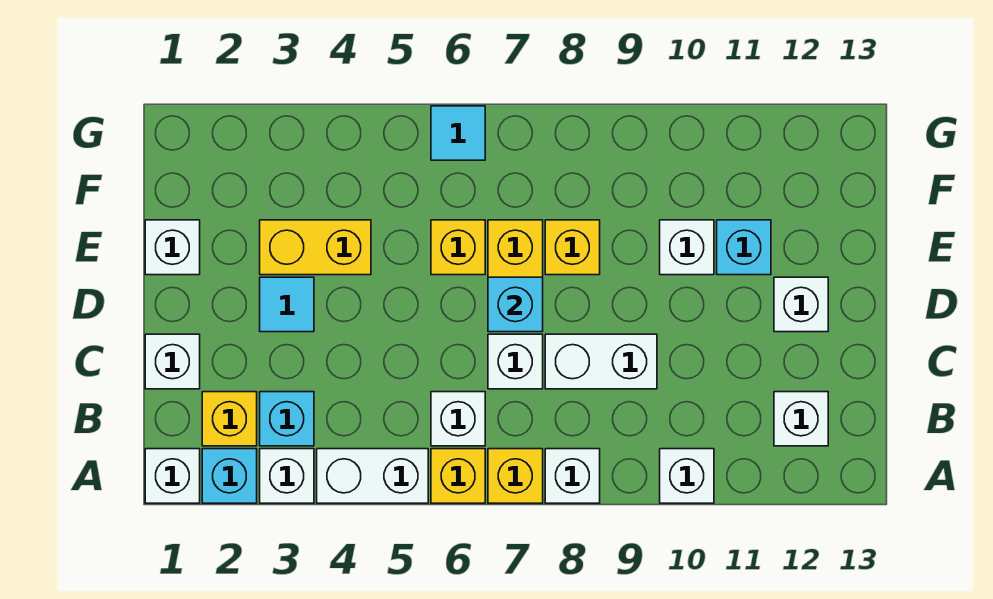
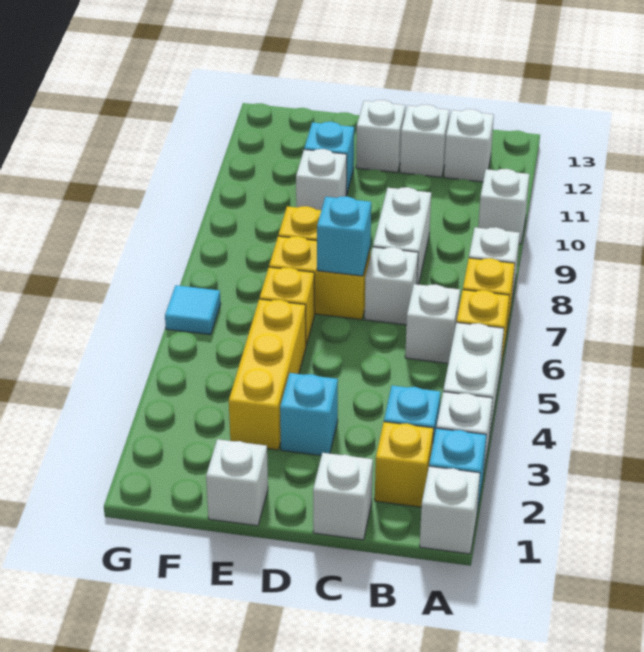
none -> white brick C12 level 1
cyan tile D3 level 1 -> cyan brick D3 level 1
yellow brick E3:E4 level 1 -> yellow brick E3:E5 level 1

